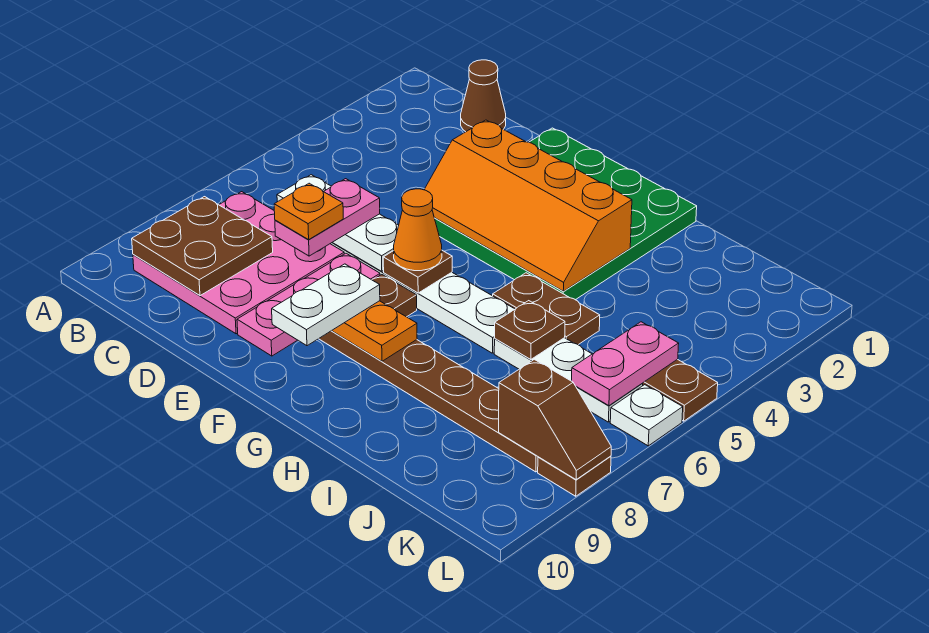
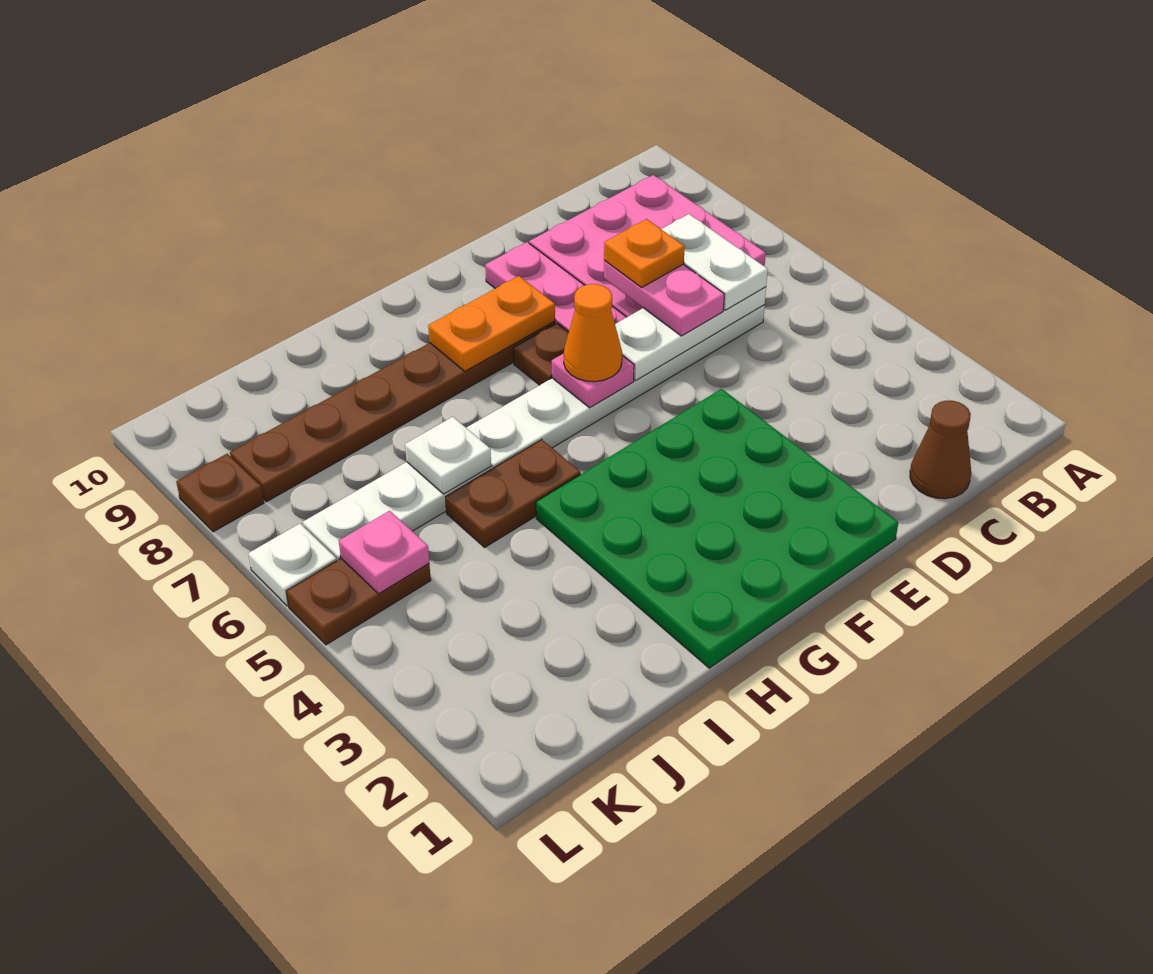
brown plate B8:C9 level 2 -> none
orange slope E3:H4 level 2 top 3 -> none
brown plate F6 level 2 -> pink plate F6 level 2
white plate F8:F9 level 3 -> white plate C6:C7 level 3
brown plate I6 level 2 -> white plate I6 level 2
pink plate K5:K6 level 2 -> pink plate K5 level 2
brown slope K8:L8 level 2 top K -> none

